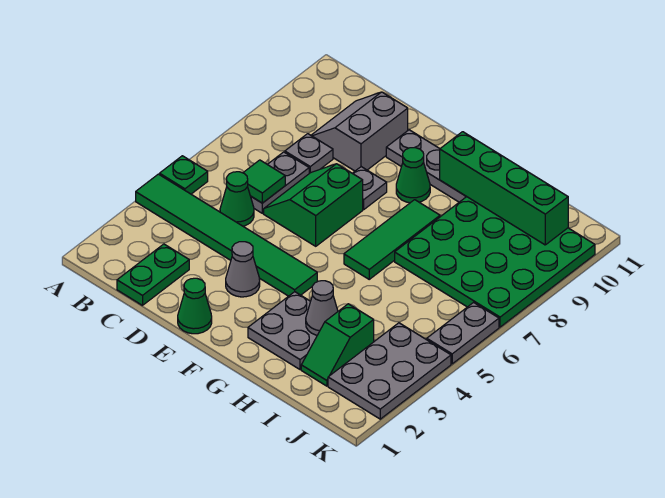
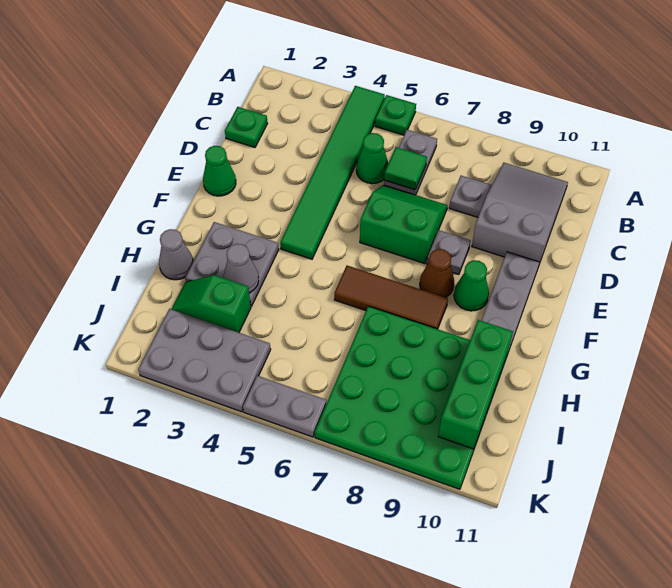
green plate C1:C2 level 1 -> green plate C1 level 1
grey plate C6:C7 level 1 -> grey plate B6:C6 level 1
grey slope C9:D10 level 1 top D -> grey slope B9:D10 level 1 top D
grey cone E3 level 1 -> grey cone H1 level 1
none -> brown cone F8 level 1
green tile G6:G8 level 1 -> brown tile G6:G8 level 1
green brick G10:J10 level 2 -> green brick H10:J10 level 2

